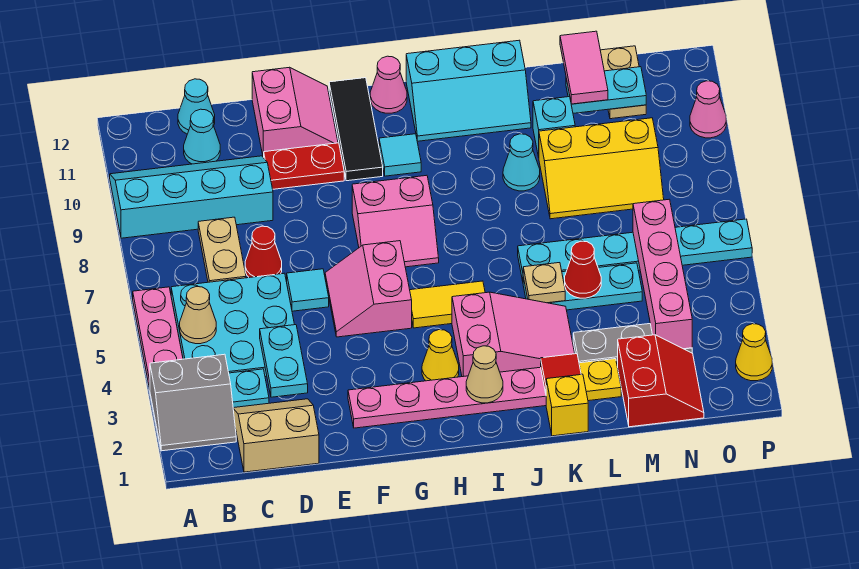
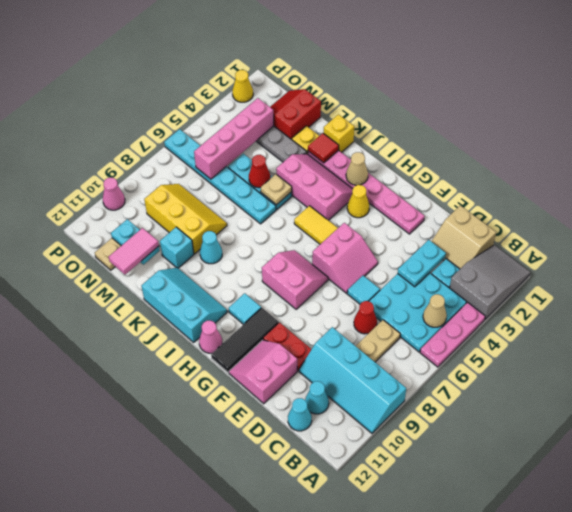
grey slope A2:B3 level 1 top 3 -> grey slope A1:B3 level 1 top 3
pink slope I3:K4 level 1 top I -> pink slope I3:K4 level 1 top 4

